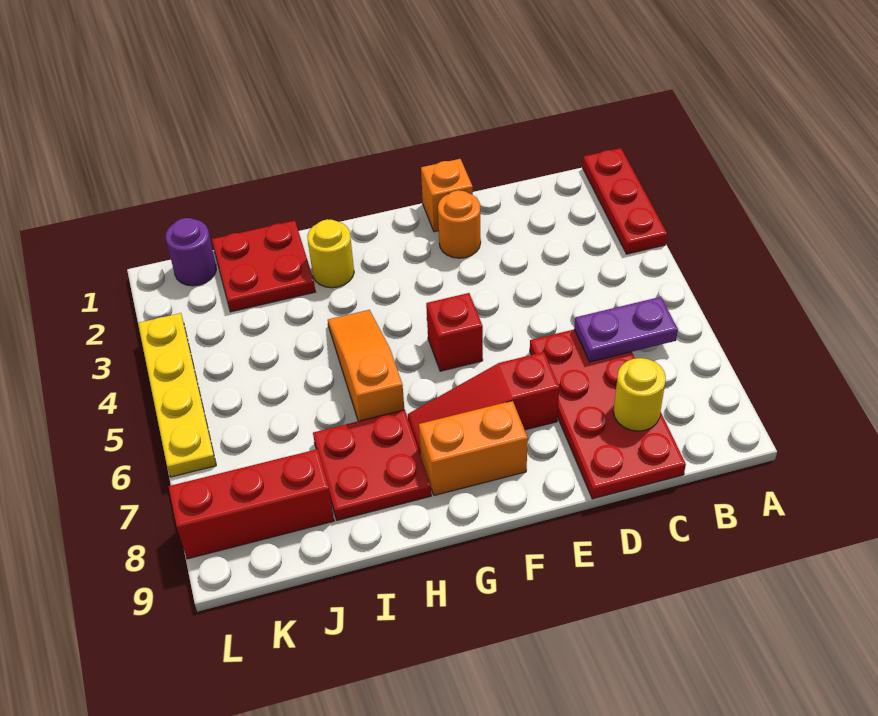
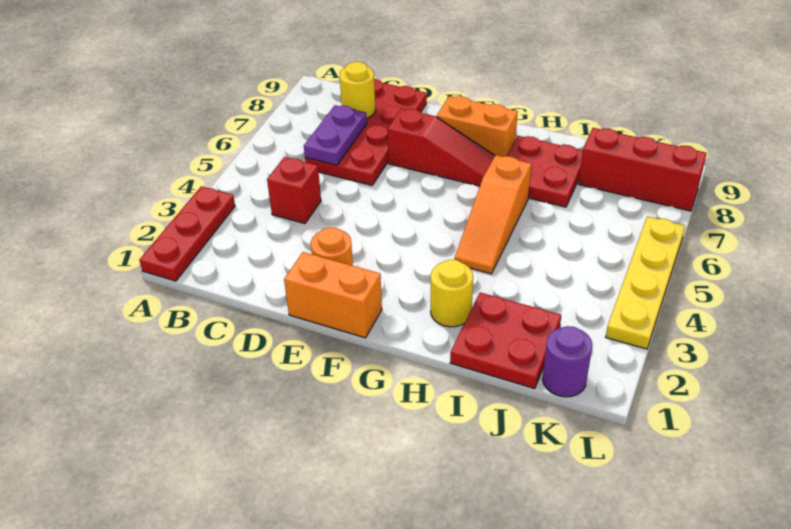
purple plate B6:C6 level 2 -> purple plate C6:C7 level 2
orange brick E1 level 1 -> orange brick E1:F1 level 1
red brick F5 level 1 -> red brick C4 level 1

